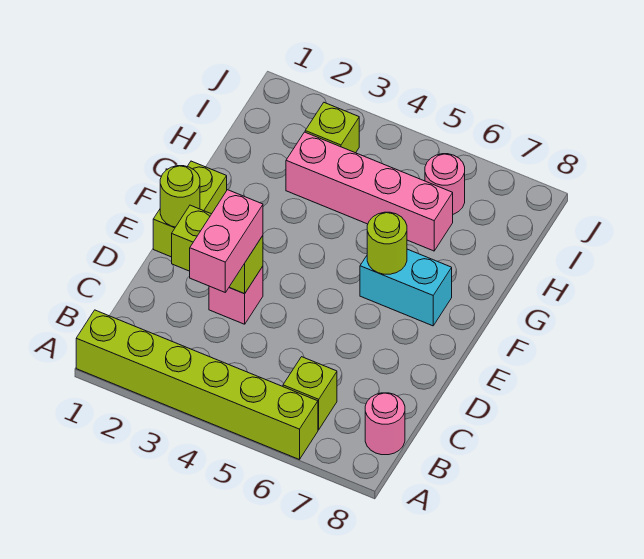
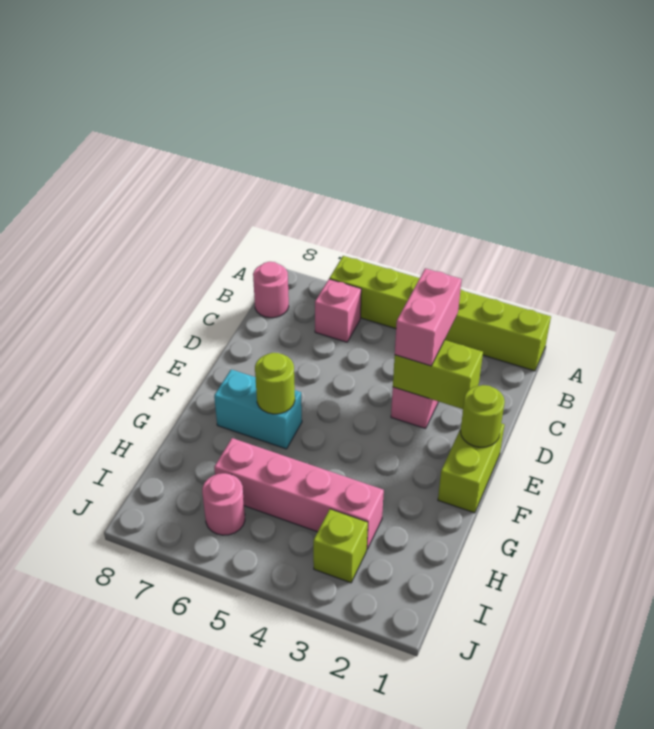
lime brick B6 level 1 -> pink brick B6 level 1

